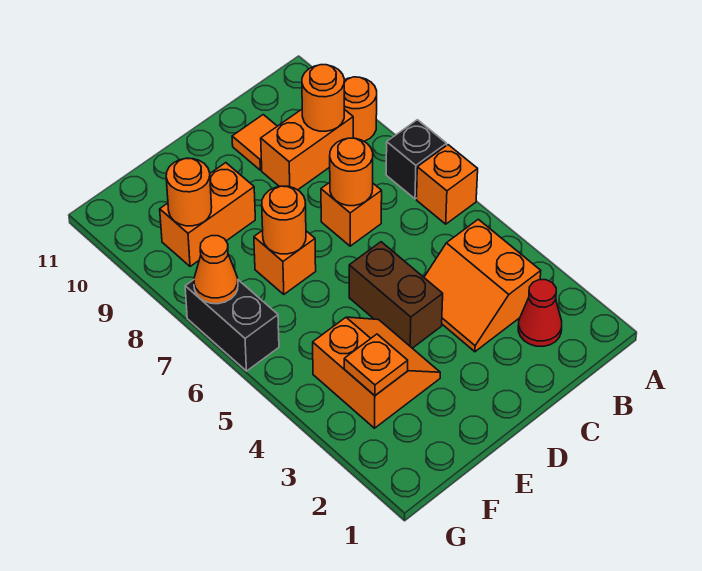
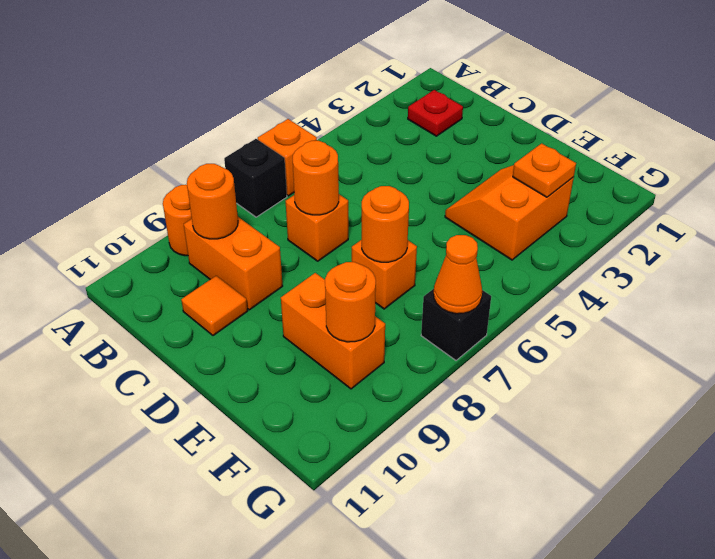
red cone B2 level 1 -> red plate B2 level 1
orange slope B3:C4 level 1 top B -> none
brown brick D4:D5 level 1 -> none
black brick G6:G7 level 1 -> black brick G7 level 1

